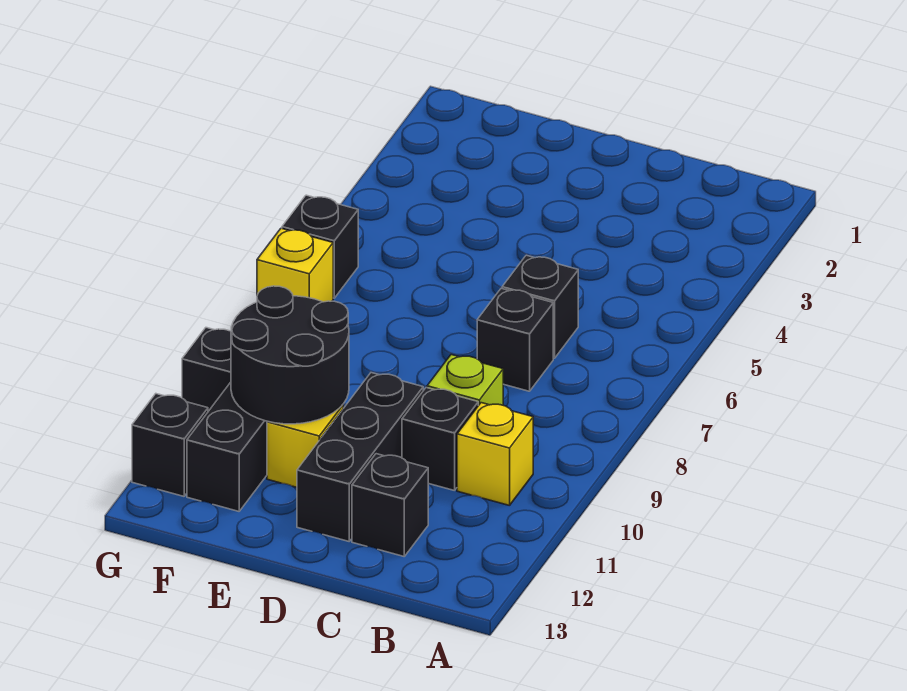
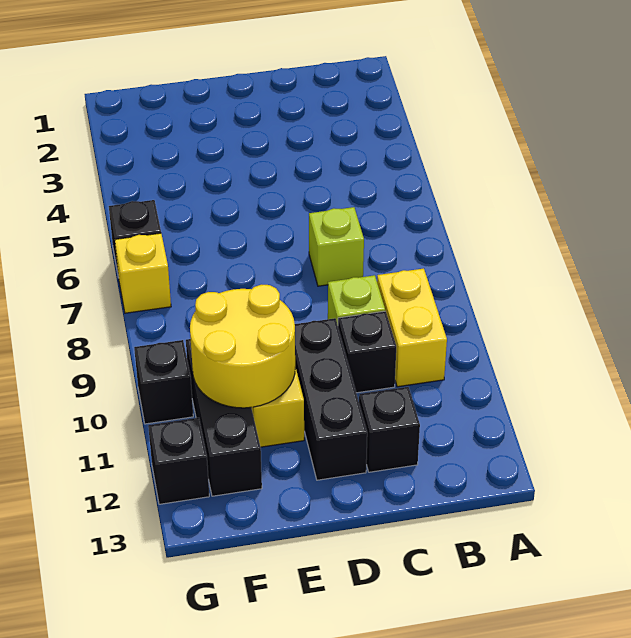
yellow brick B10 level 1 -> yellow brick B9:B10 level 1
black brick C6 level 1 -> none
black brick C7 level 1 -> lime brick C7 level 1
black round brick E10:F11 level 2 -> yellow round brick E10:F11 level 2

